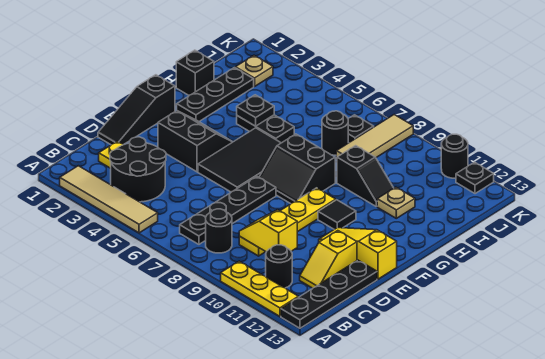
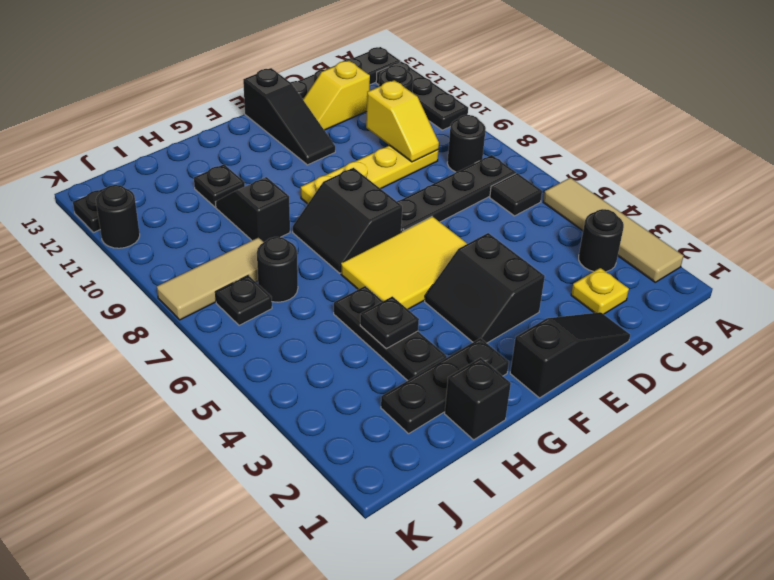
yellow plate A10:A12 level 1 -> black plate A10:A12 level 1
black round brick B3:C4 level 1 -> black round brick B3 level 1
yellow slope C12:D12 level 1 top D -> yellow slope C12:D12 level 1 top C
black tile E5:G6 level 1 -> yellow tile E5:G6 level 1
yellow slope E11:E13 level 1 top 13 -> black slope E11:E13 level 1 top 13
black slope F7:G8 level 1 top G -> black slope F7:G8 level 1 top F
black tile F10 level 1 -> black tile B6 level 1
black plate H4:H5 level 1 -> black plate H3:H5 level 1
tan plate H11 level 1 -> black plate H11 level 1
tan plate J2 level 1 -> none

